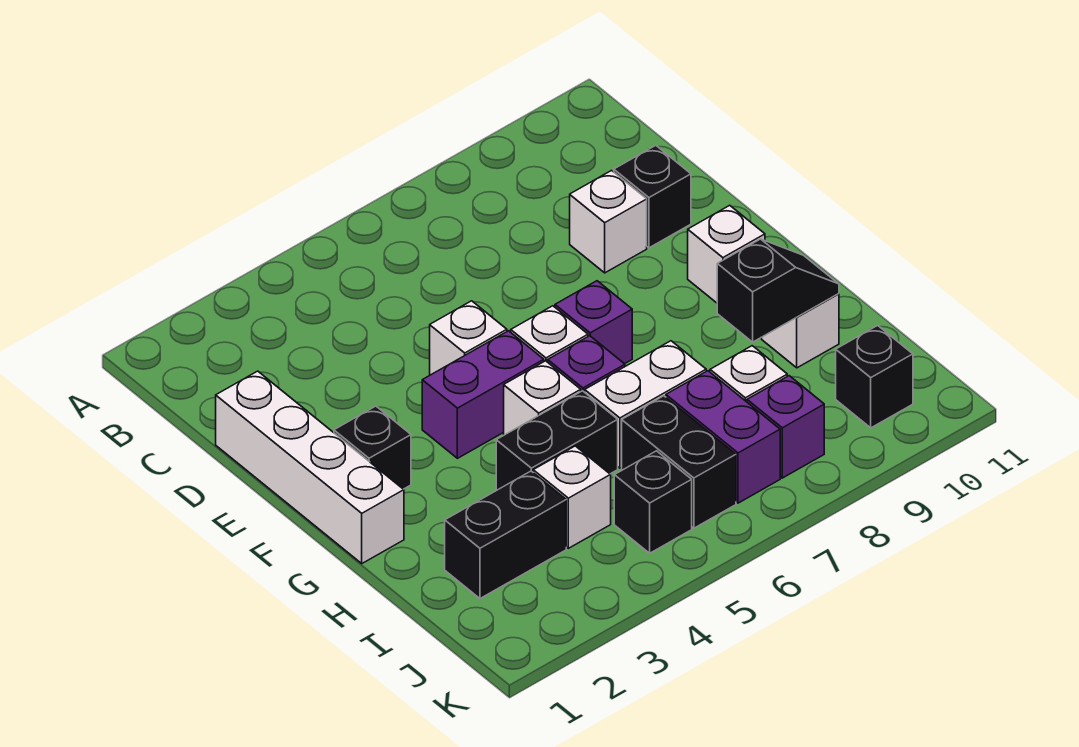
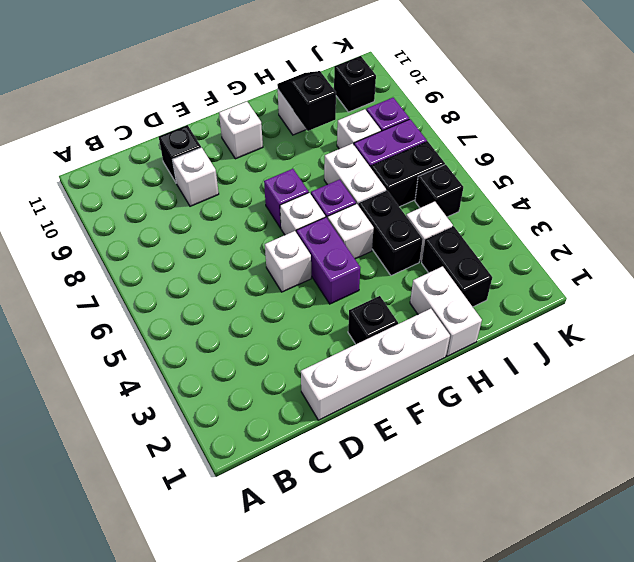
none -> white brick H1:H2 level 1

